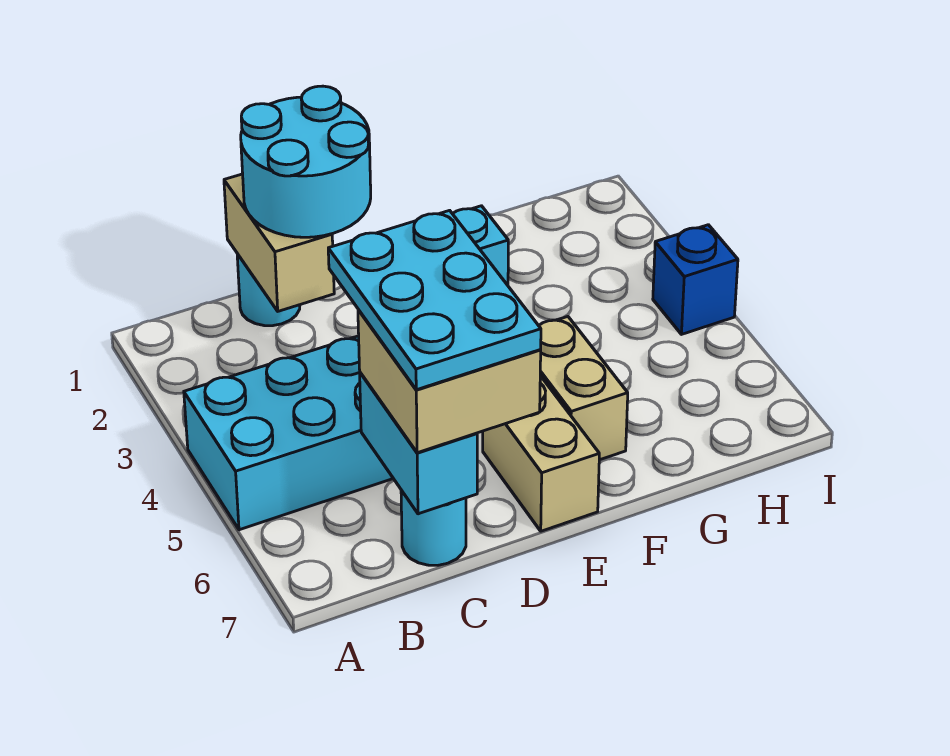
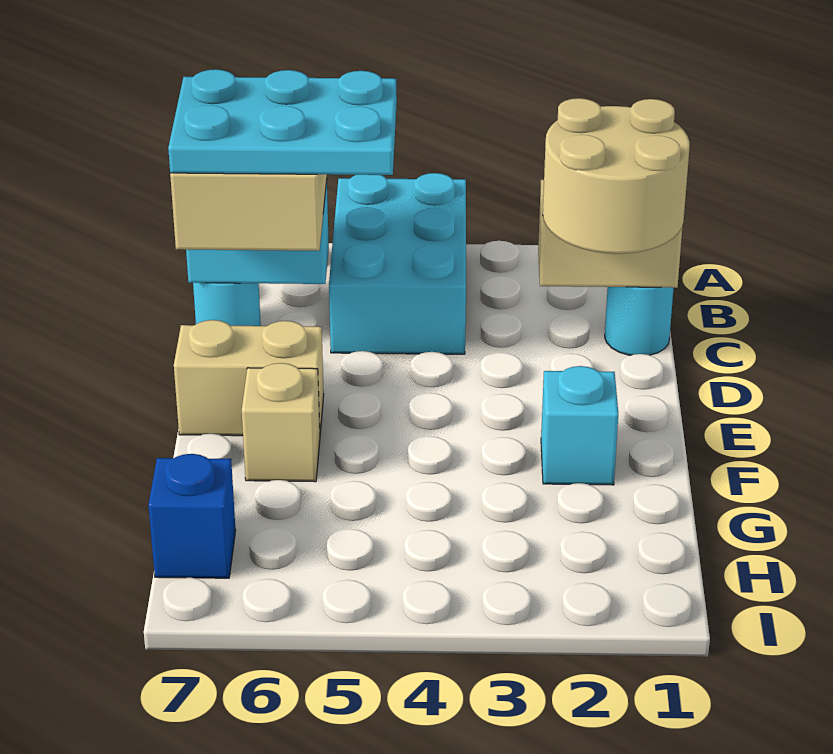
cyan round brick C1:D2 level 3 -> tan round brick C1:D2 level 3
tan brick F5:F6 level 1 -> tan brick F6 level 1
blue brick I4 level 1 -> blue brick H7 level 1

